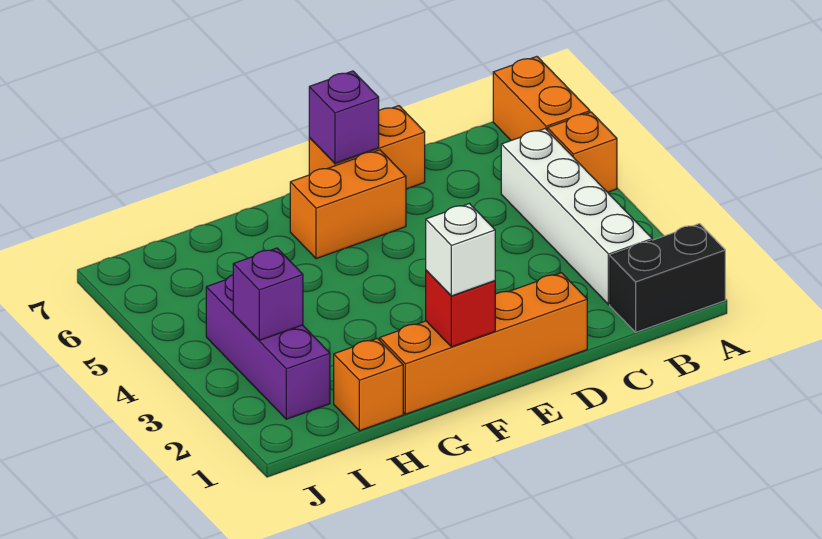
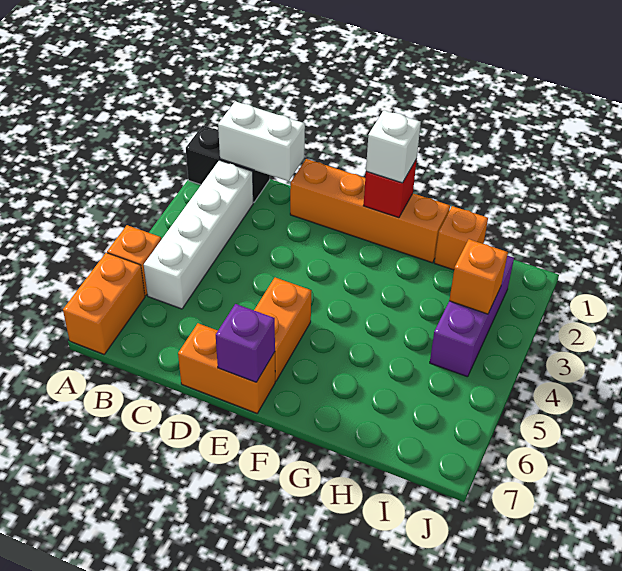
none -> white brick B1:C1 level 2
orange brick E6:F6 level 1 -> orange brick E5:E6 level 1
purple brick I3 level 2 -> orange brick I3 level 2

